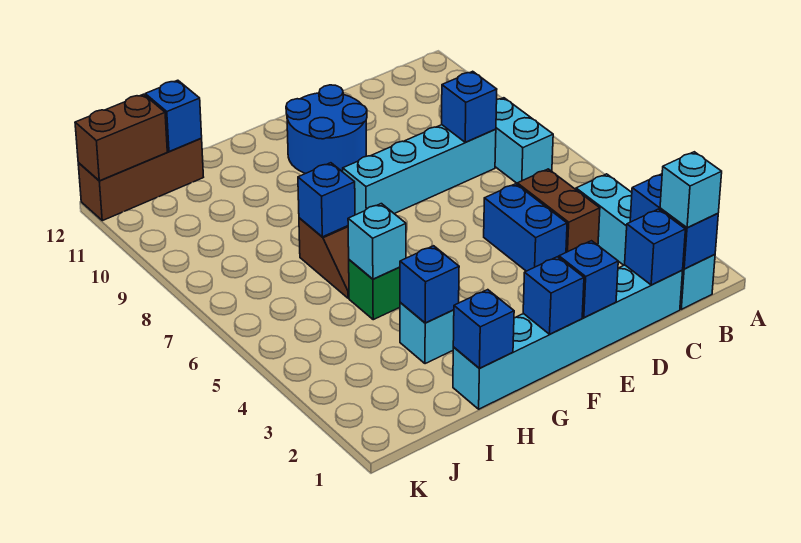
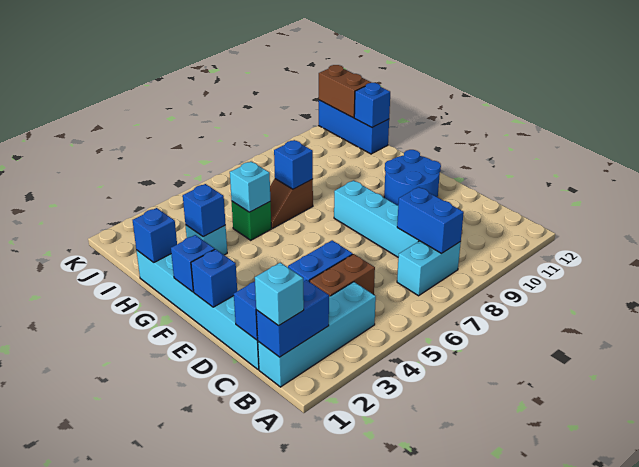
blue brick C8 level 2 -> blue brick B8:C8 level 2
brown brick I12:K12 level 1 -> blue brick I12:K12 level 1

